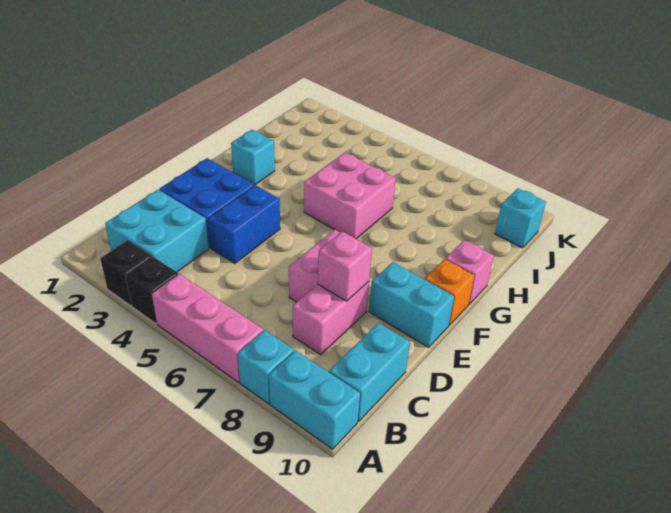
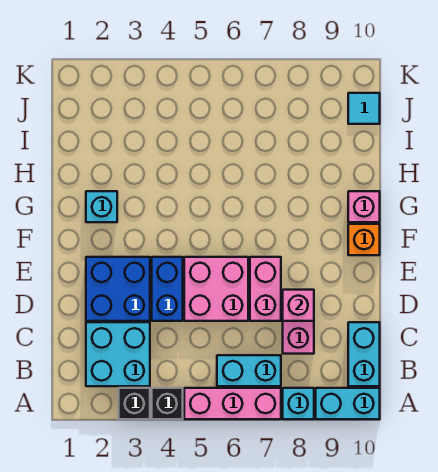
cyan brick E9:E10 level 1 -> cyan brick B6:B7 level 1
pink brick G5:H6 level 1 -> pink brick D5:E6 level 1
cyan brick J10 level 1 -> cyan tile J10 level 1

